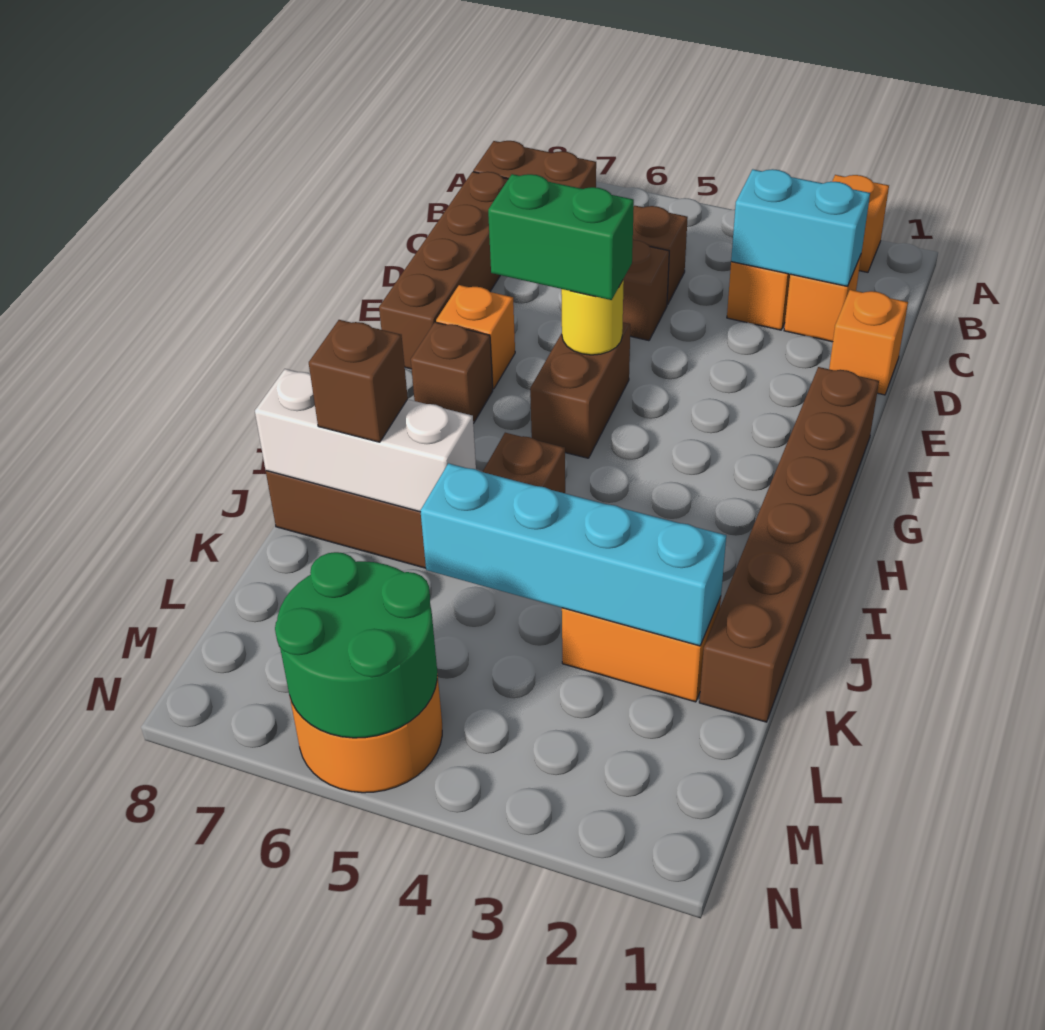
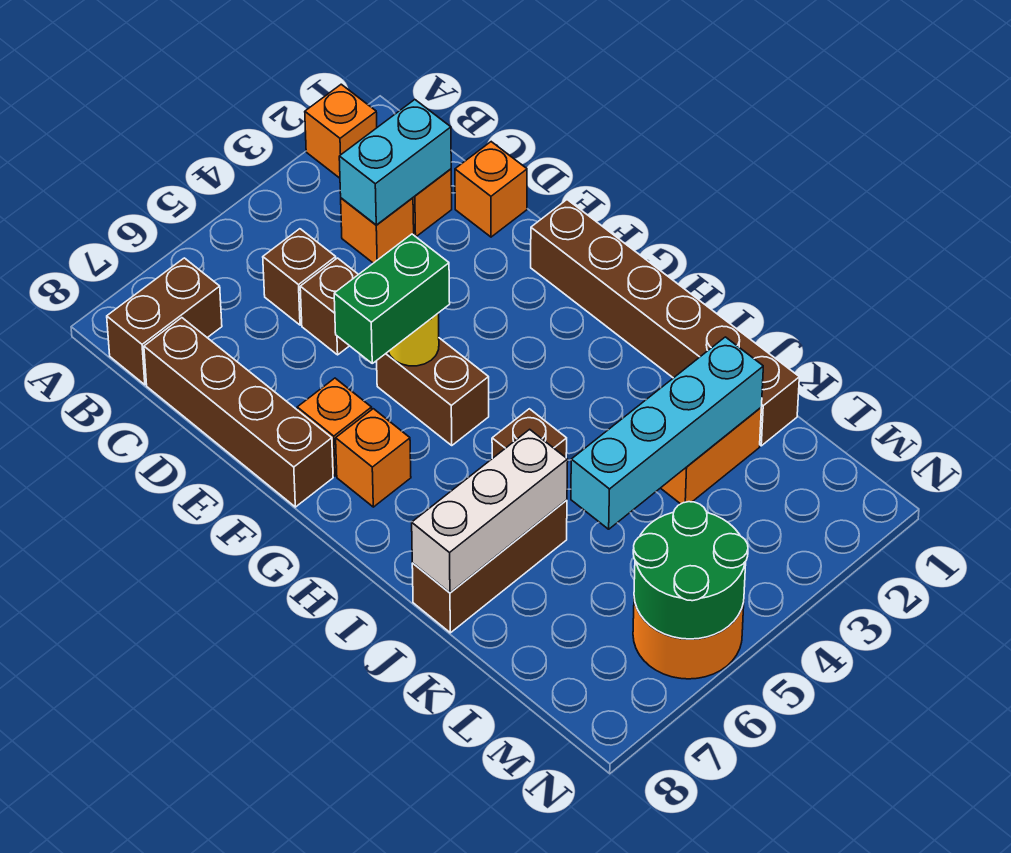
brown brick G7 level 1 -> orange brick G7 level 1
brown brick J7 level 3 -> none

